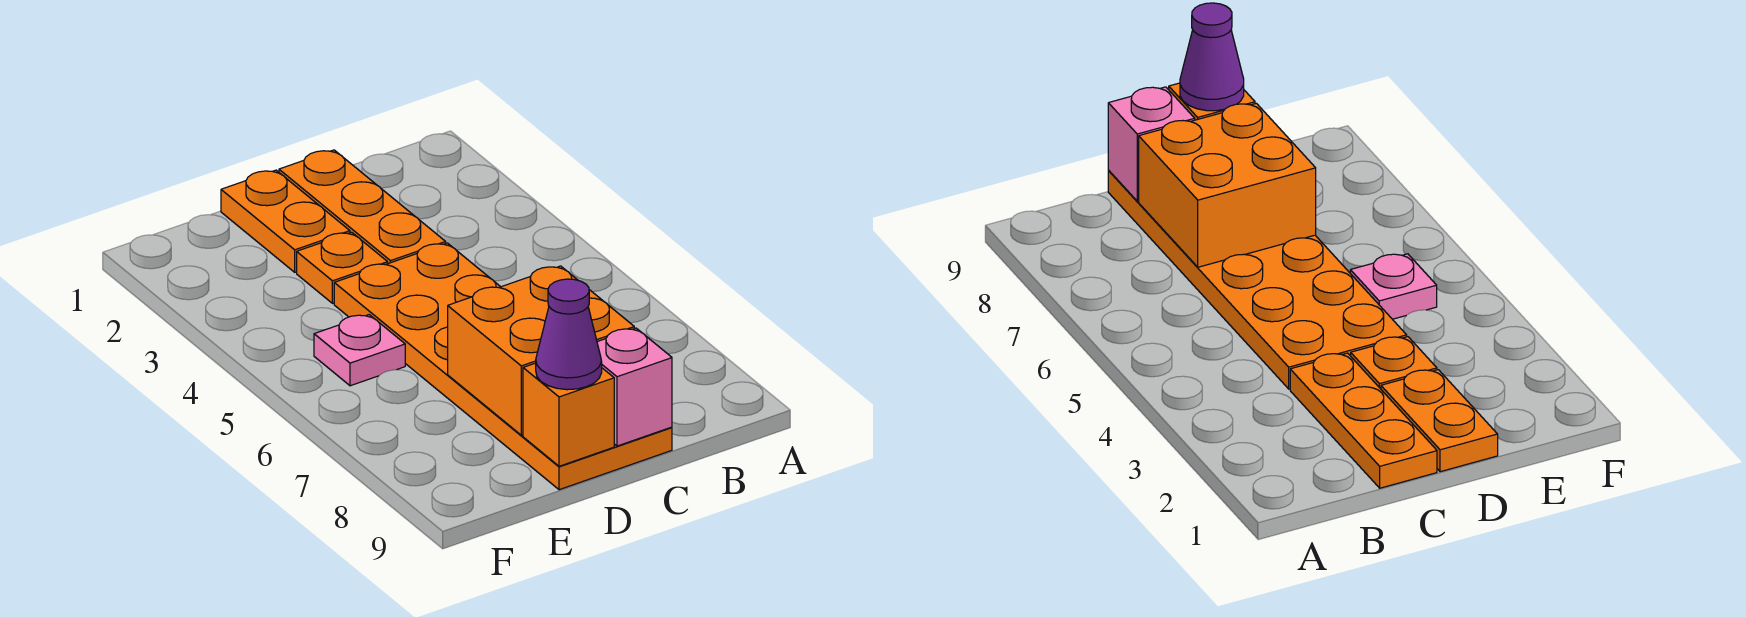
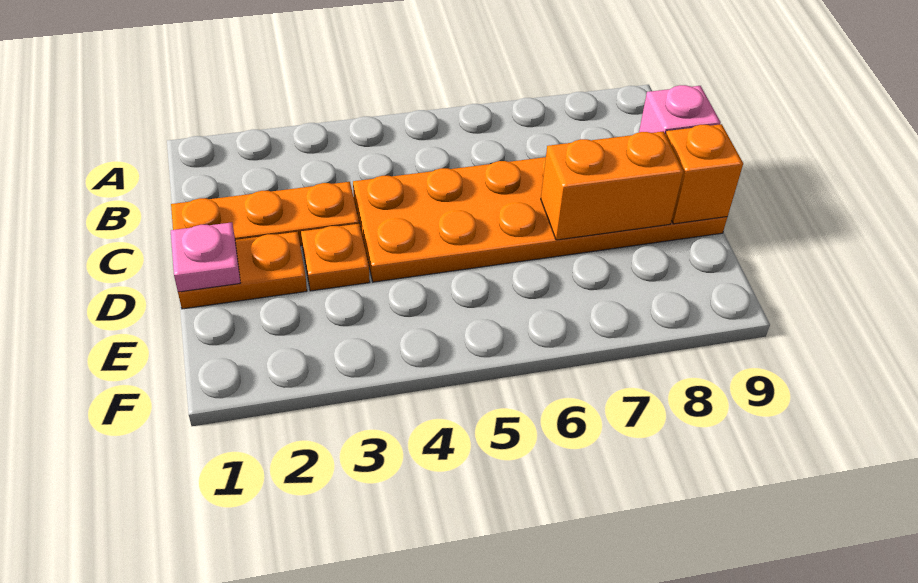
orange brick C7:D8 level 2 -> orange brick D7:D8 level 2
purple cone D9 level 3 -> none
pink plate E5 level 1 -> pink plate D1 level 2

